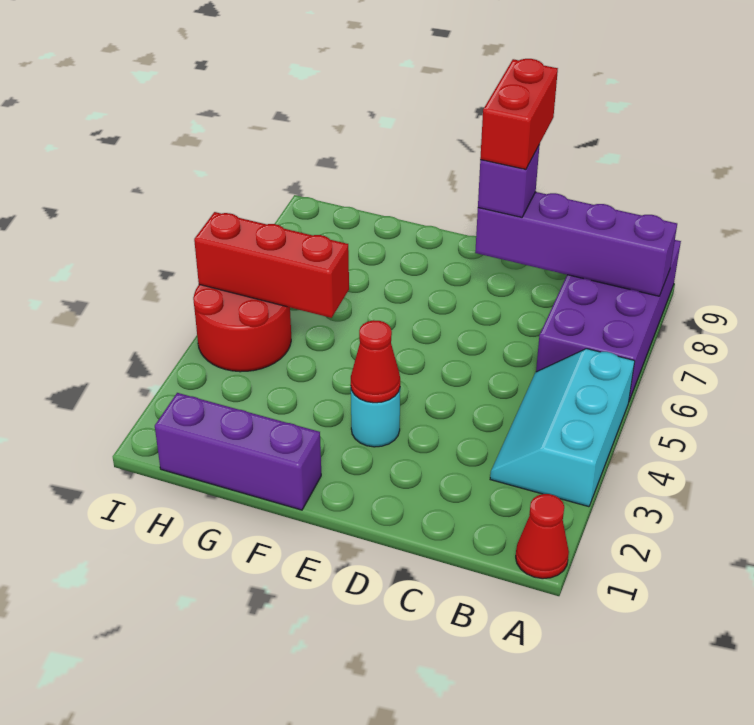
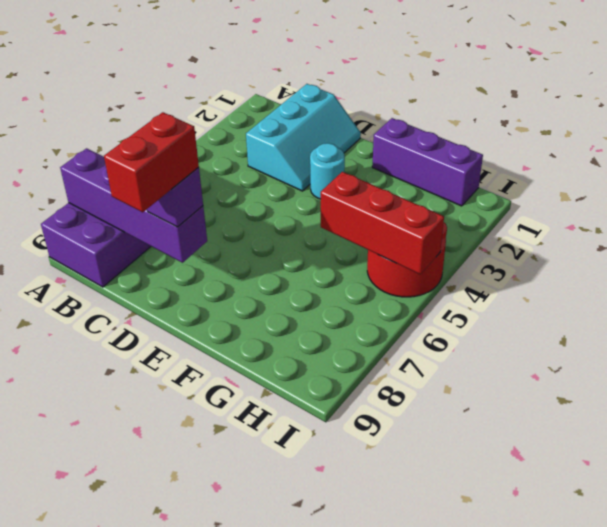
red cone A1 level 1 -> none
cyan slope A3:B5 level 1 top A -> cyan slope C1:D3 level 1 top C
red cone E3 level 2 -> none

